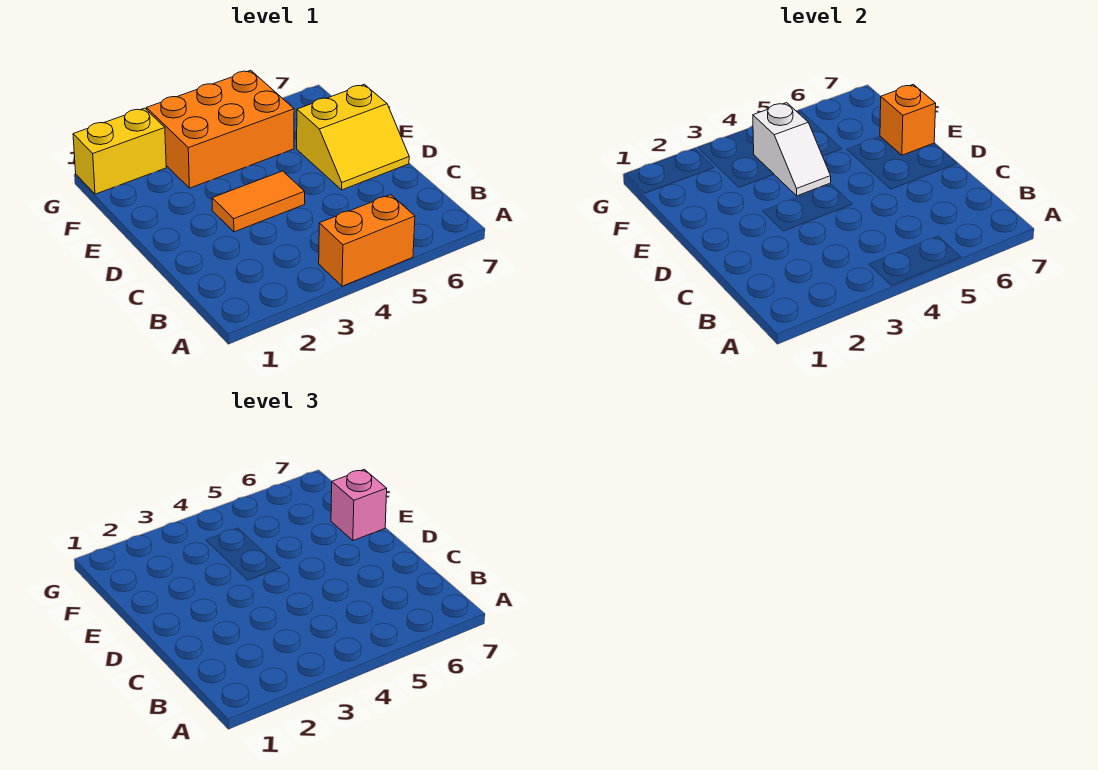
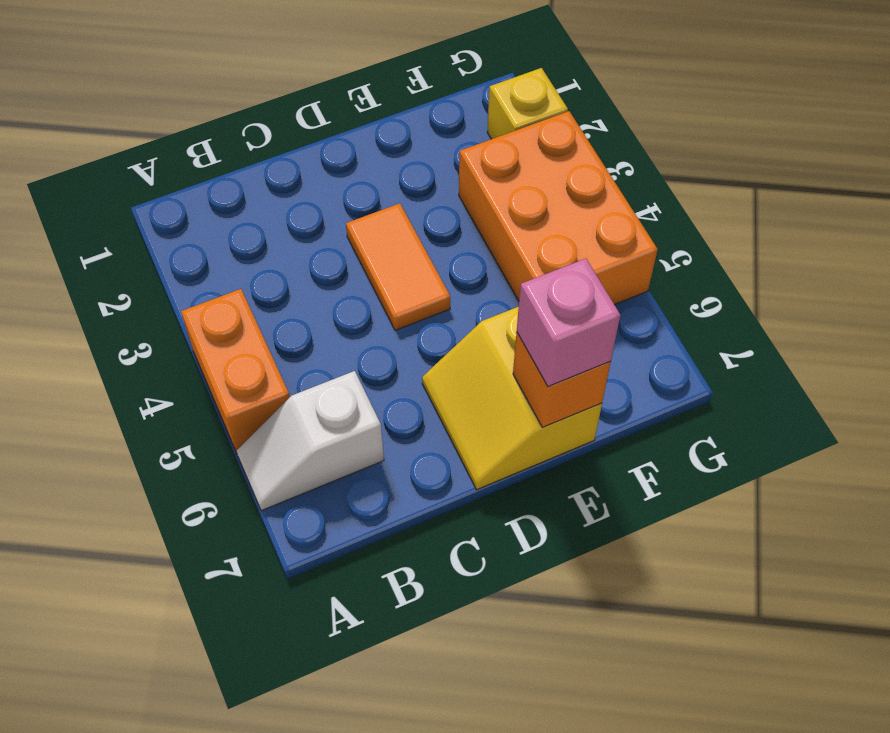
white slope E4:F4 level 2 top F -> white slope A6:B6 level 1 top B
yellow brick G1:G2 level 1 -> yellow brick G2 level 1

